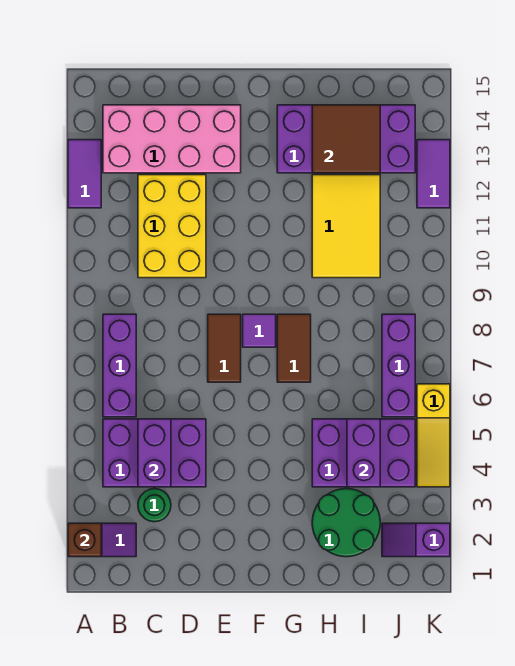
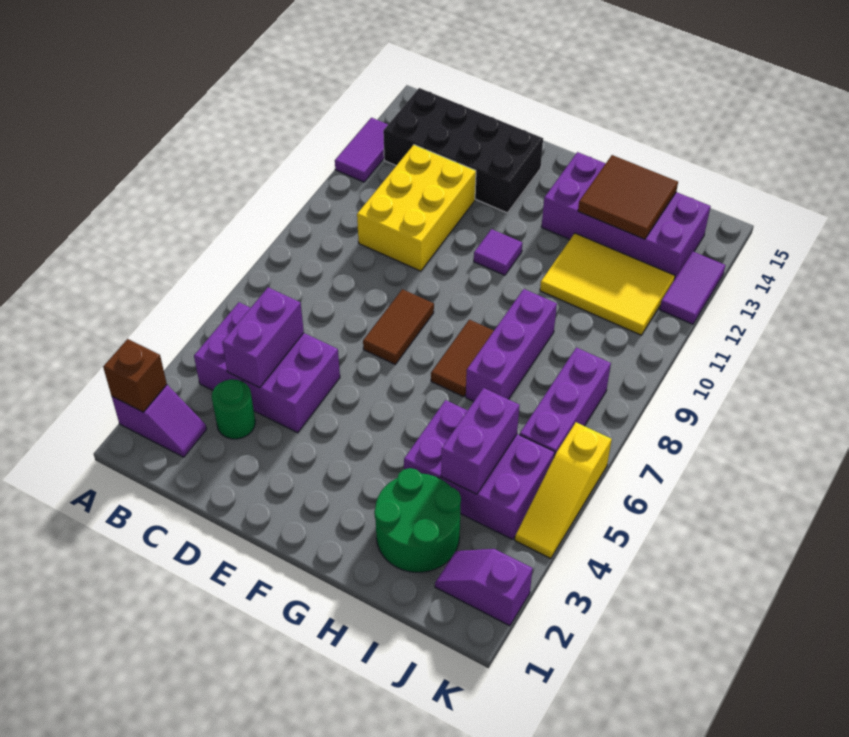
purple brick B6:B8 level 1 -> purple brick H7:H9 level 1
pink brick B13:E14 level 1 -> black brick B13:E14 level 1
purple tile F8 level 1 -> purple tile F11 level 1
yellow tile H10:I12 level 1 -> yellow tile H11:J12 level 1

